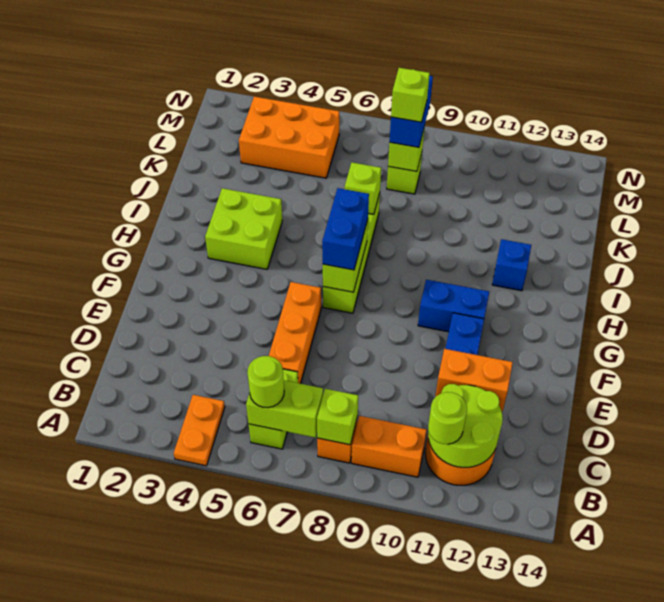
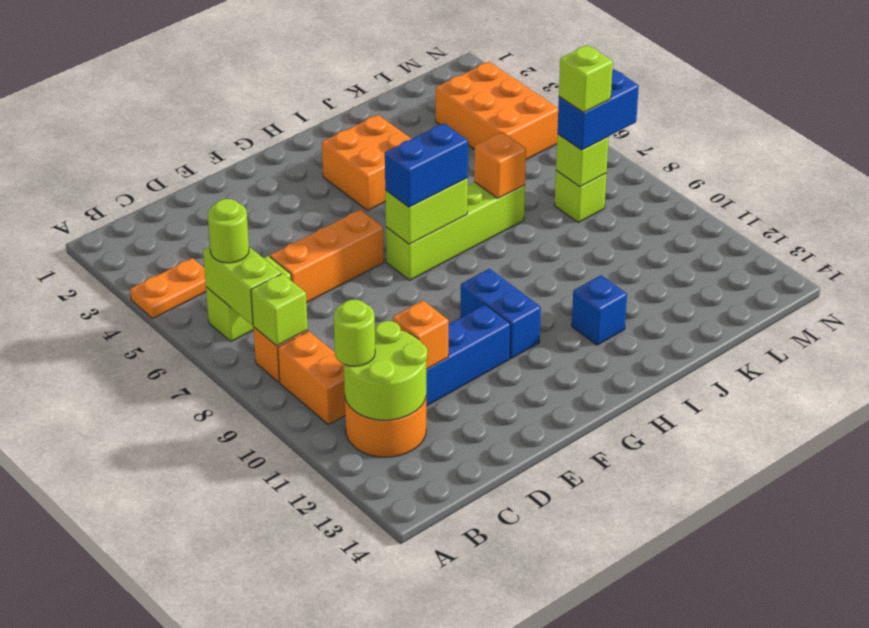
orange brick D11:D12 level 2 -> orange brick D11 level 2
lime brick H3:I4 level 1 -> orange brick H3:I4 level 1
lime brick J7 level 2 -> orange brick J7 level 2

